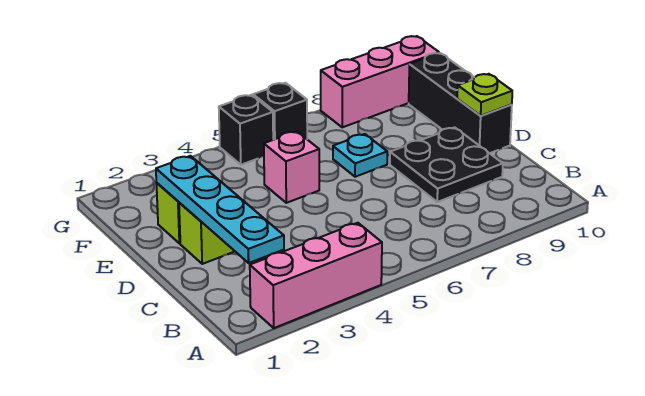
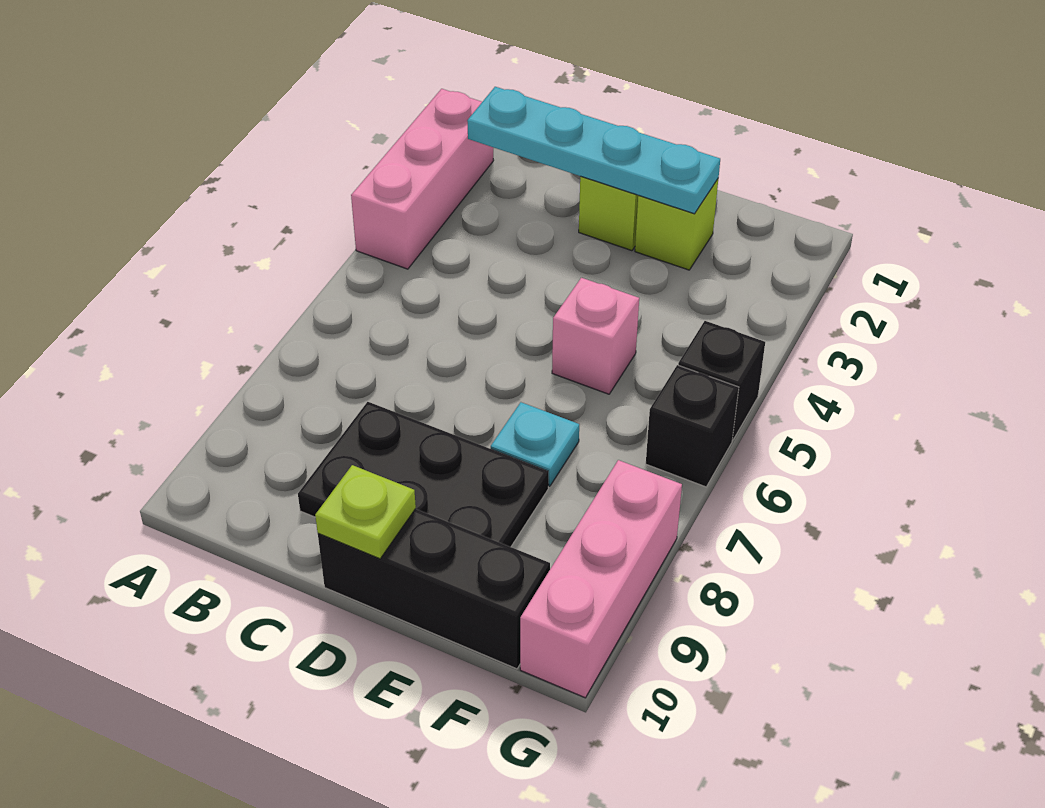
black plate C8:D9 level 1 -> black plate C8:E9 level 1

